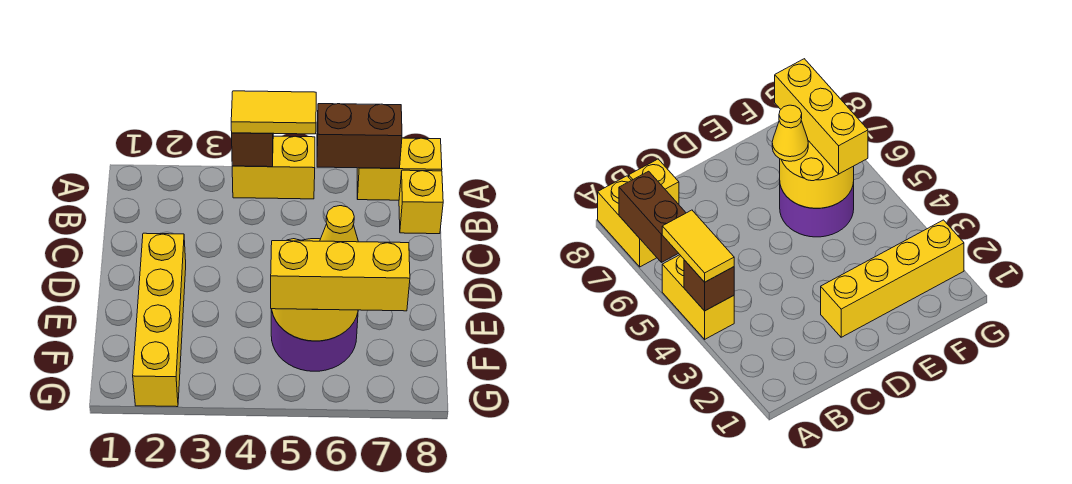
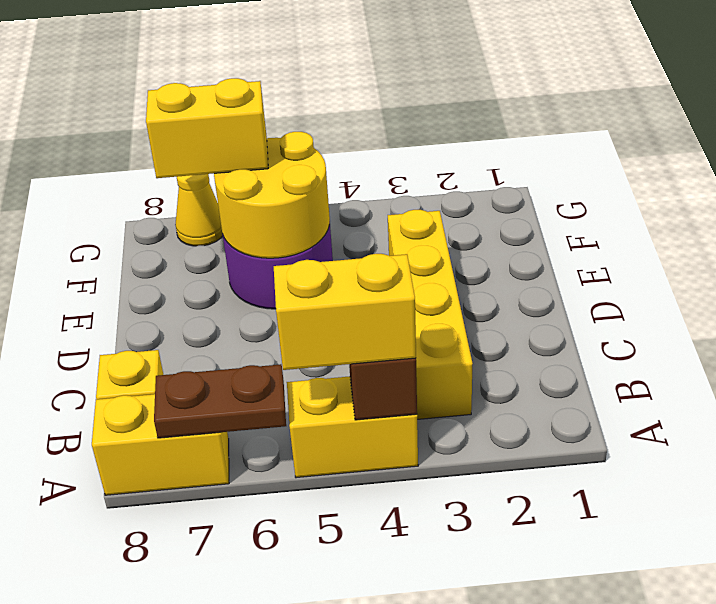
yellow tile A4:A5 level 3 -> yellow brick A4:A5 level 3
brown brick A6:A7 level 2 -> brown plate A6:A7 level 2
yellow brick D2:G2 level 1 -> yellow brick B3:E3 level 1
yellow cone E6 level 3 -> yellow cone G7 level 1
yellow brick F5:F7 level 3 -> yellow brick F6:F7 level 3

